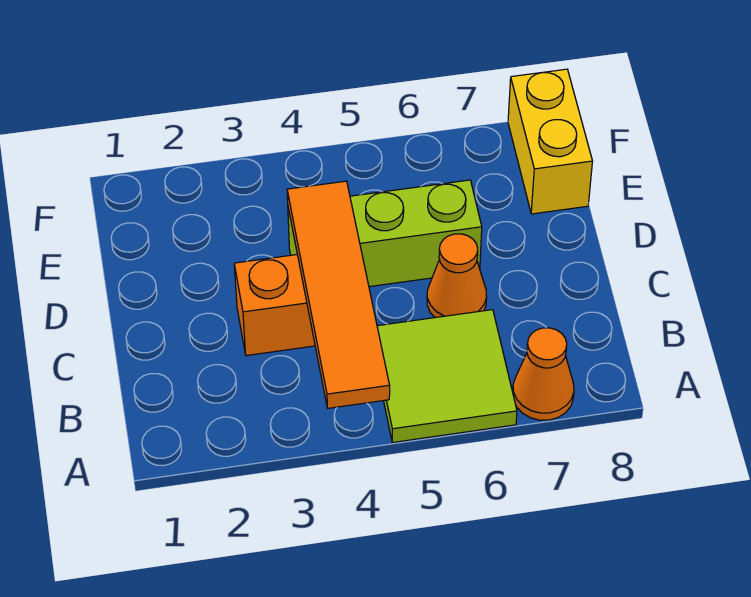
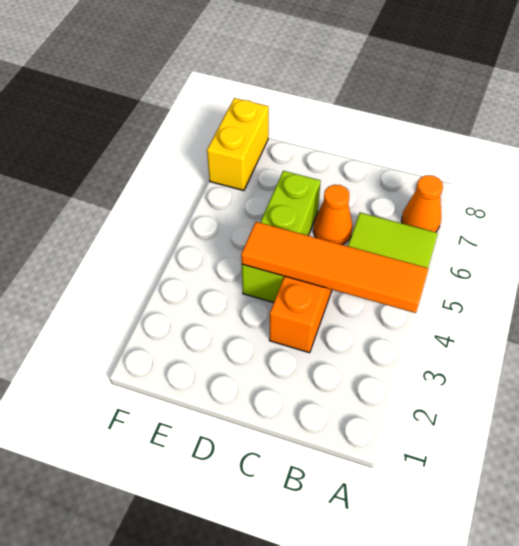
yellow brick E8:F8 level 1 -> yellow brick F7:F8 level 1

